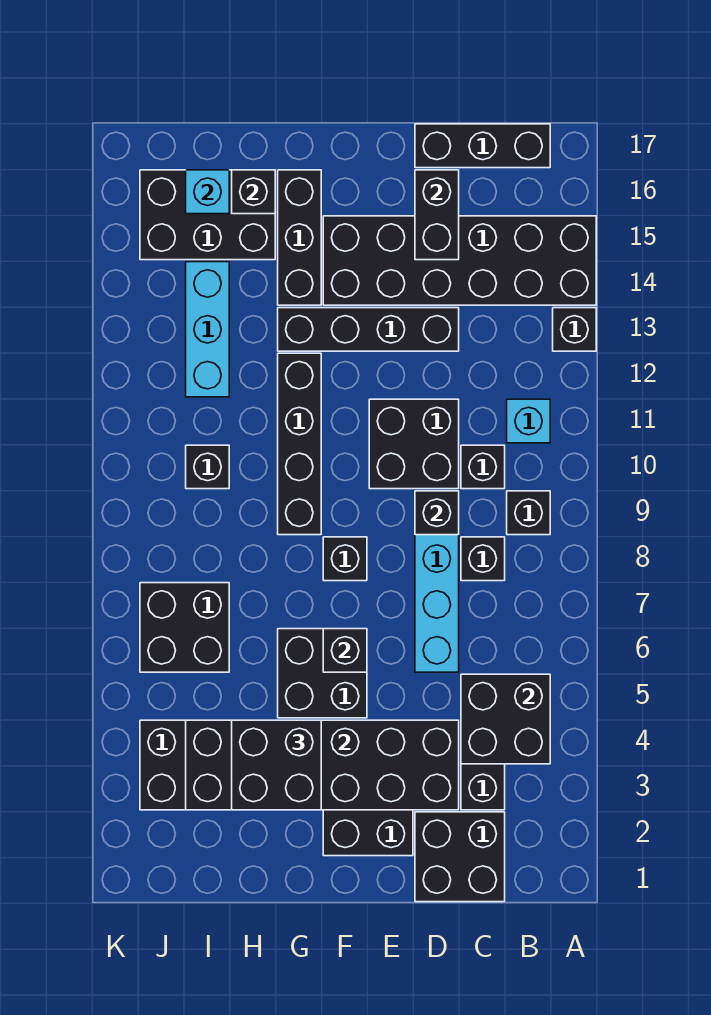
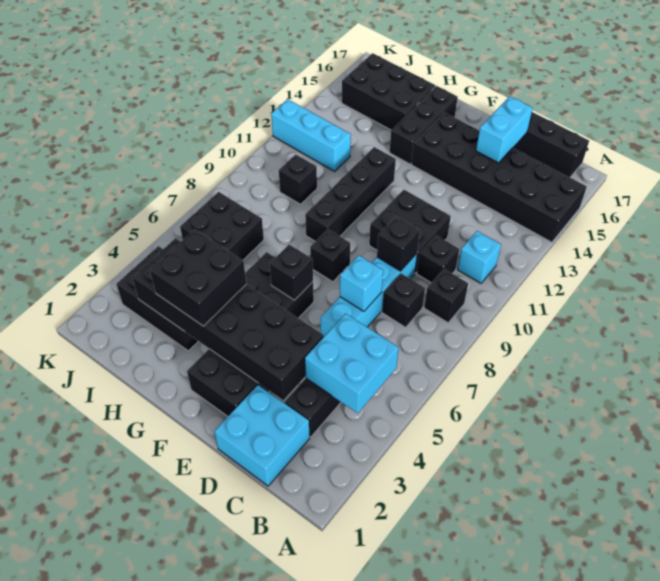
black brick A13 level 1 -> none
black brick B4:C5 level 2 -> cyan brick B4:C5 level 2
black brick C1:D2 level 1 -> cyan brick C1:D2 level 1
black brick D13:G13 level 1 -> none
black brick D15:D16 level 2 -> cyan brick D15:D16 level 2
black brick H16 level 2 -> none
cyan brick I12:I14 level 1 -> cyan brick I12:K12 level 1
cyan brick I16 level 2 -> cyan brick D7 level 2

